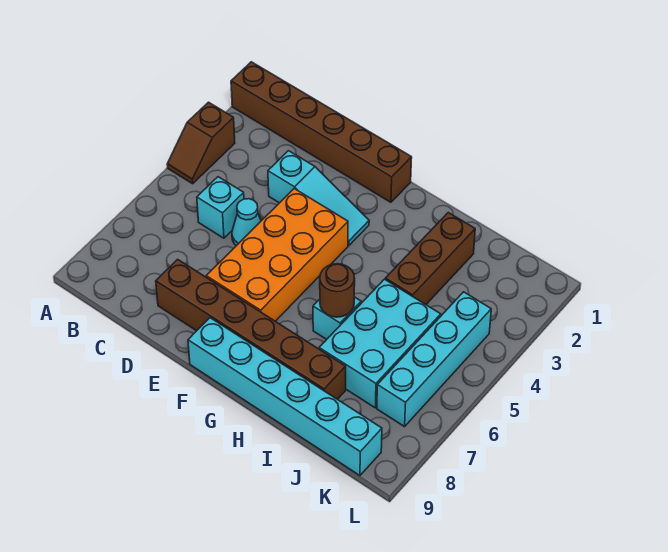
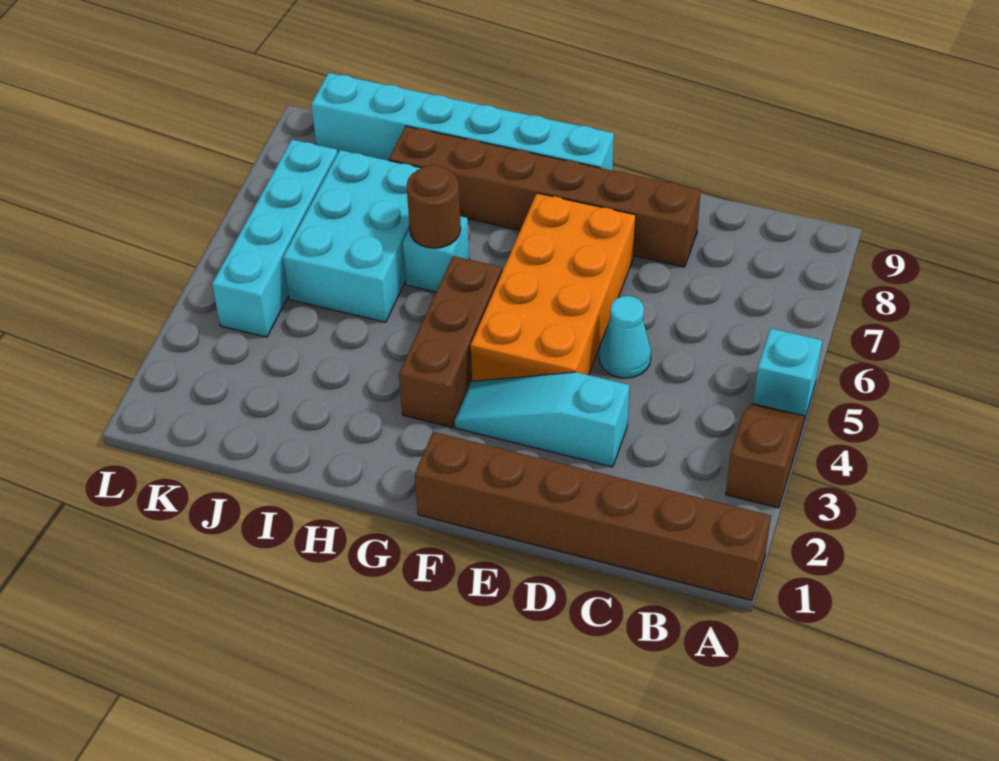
cyan brick C5 level 1 -> cyan brick A5 level 1
brown brick I2:I4 level 1 -> brown brick G3:G5 level 1

